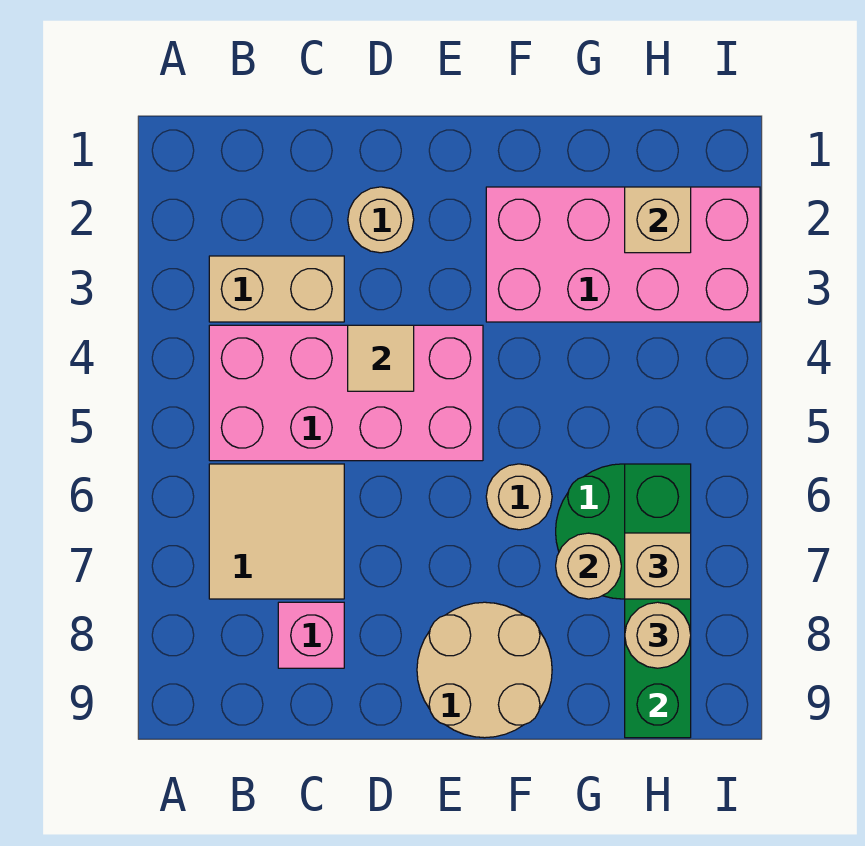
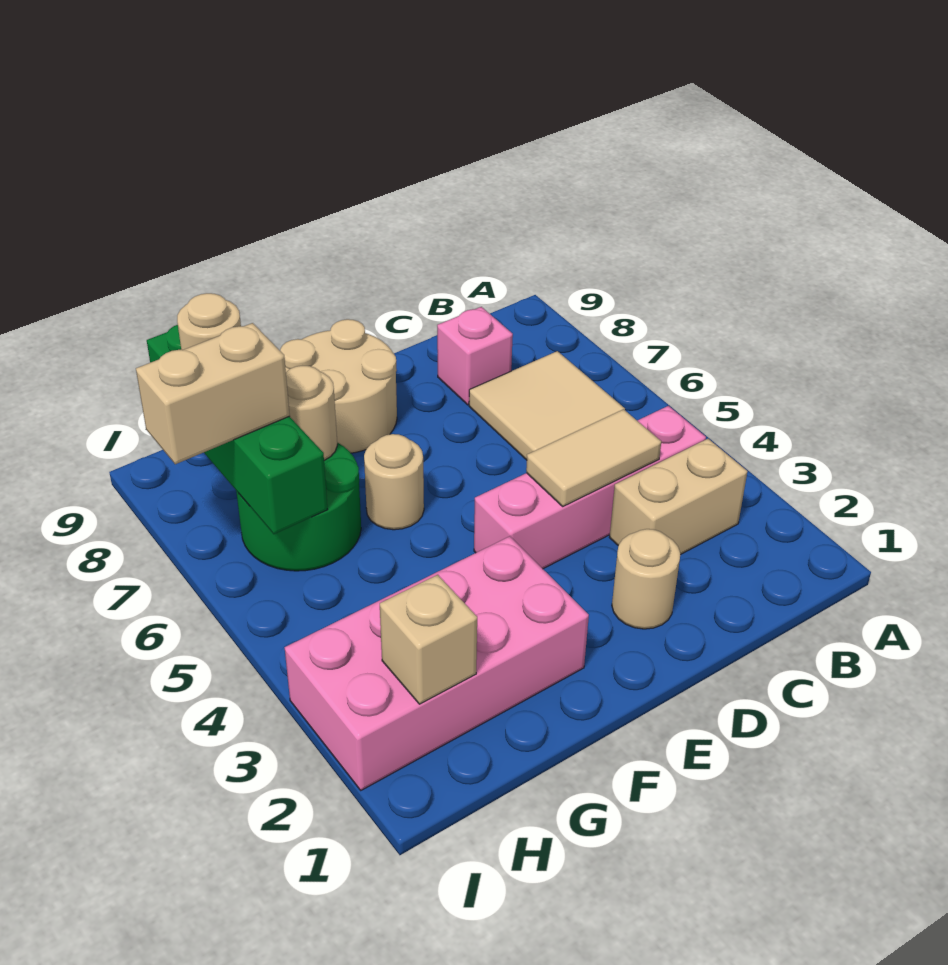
pink brick B4:E5 level 1 -> pink brick B4:E4 level 1
tan tile D4 level 2 -> tan tile C4:D4 level 2
tan brick H7 level 3 -> tan brick H7:I7 level 3

